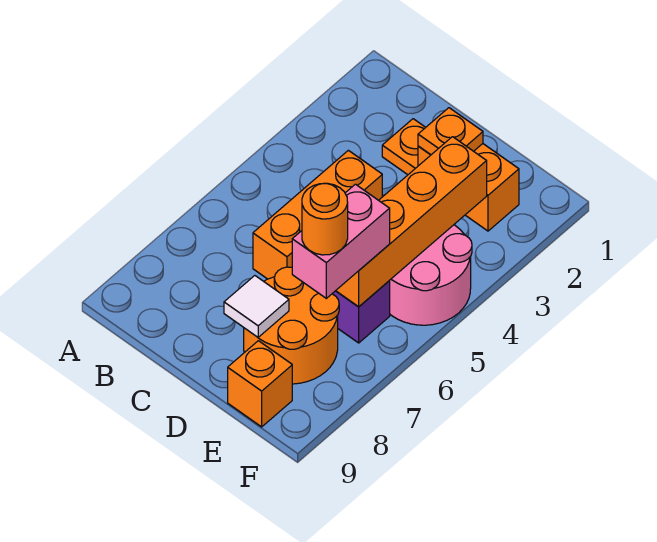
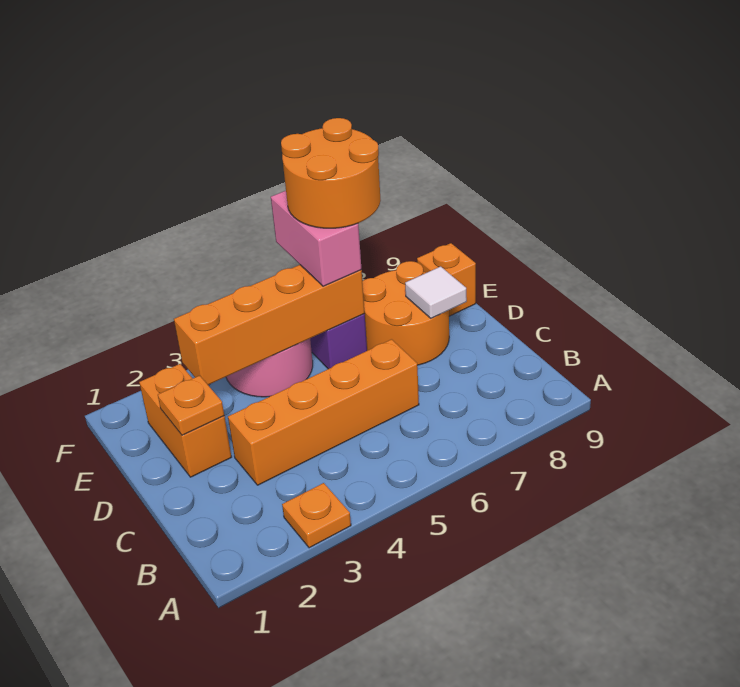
orange plate C2 level 1 -> orange plate A3 level 1
orange brick C4:C6 level 1 -> orange brick C3:C6 level 1
pink brick E6:E7 level 3 -> pink brick E6:F6 level 3
orange round brick E7 level 4 -> orange round brick E6:F7 level 4

